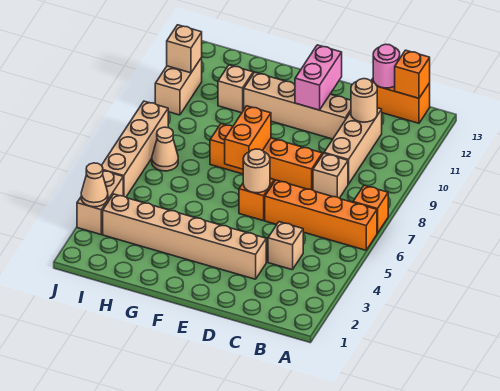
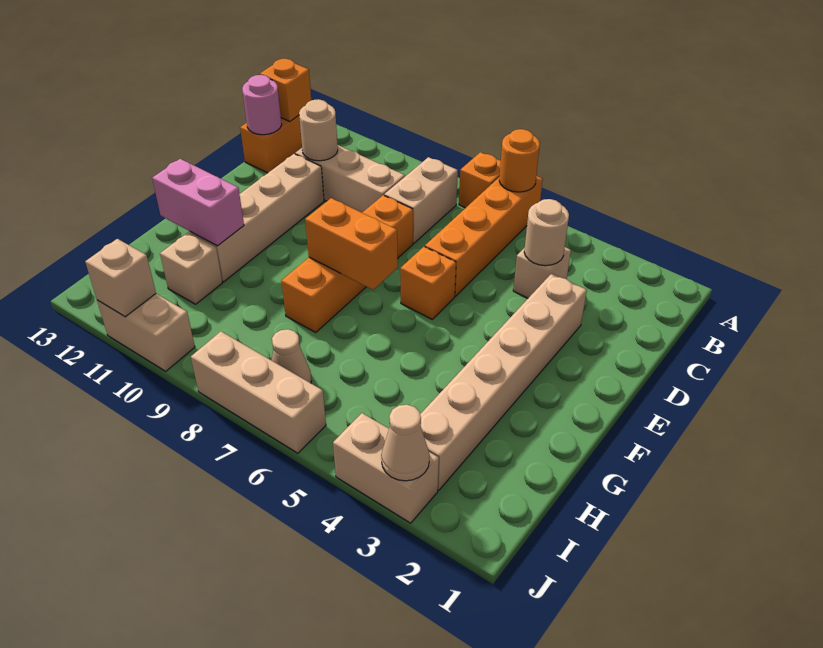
none -> orange round brick A6 level 2
tan brick C8 level 1 -> tan brick B8:C8 level 1
tan round brick E6 level 2 -> tan round brick C4 level 2
pink brick E11:E12 level 2 -> pink brick G11:G12 level 2
tan brick J5:J8 level 1 -> tan brick J6:J8 level 1

